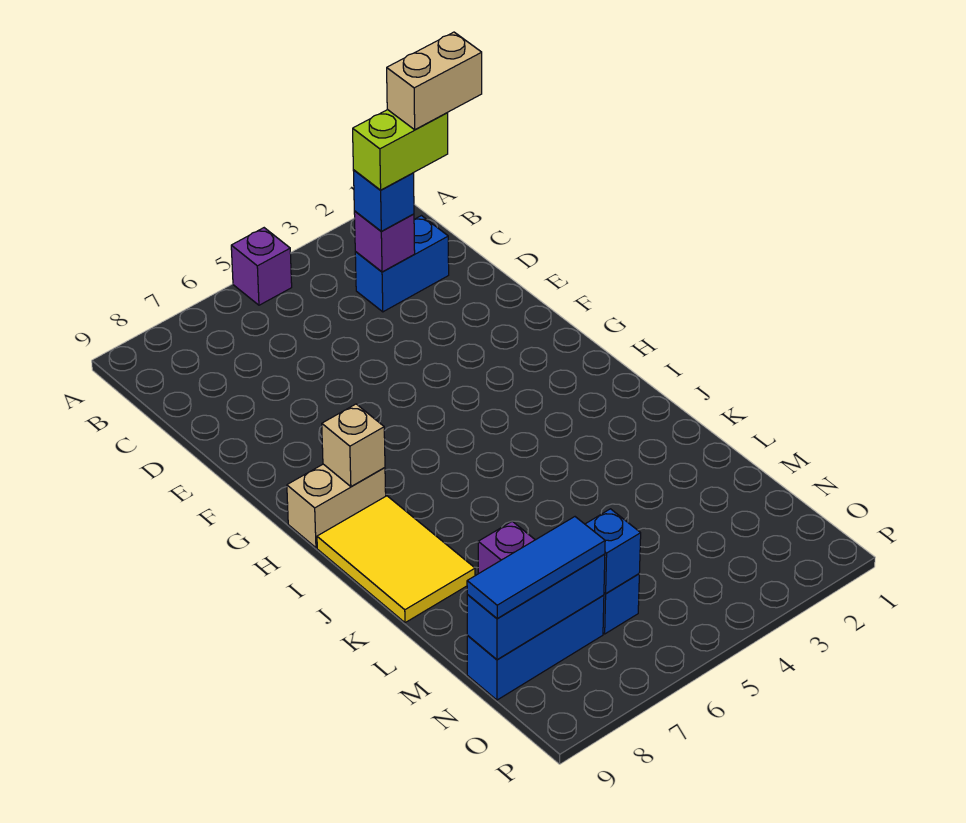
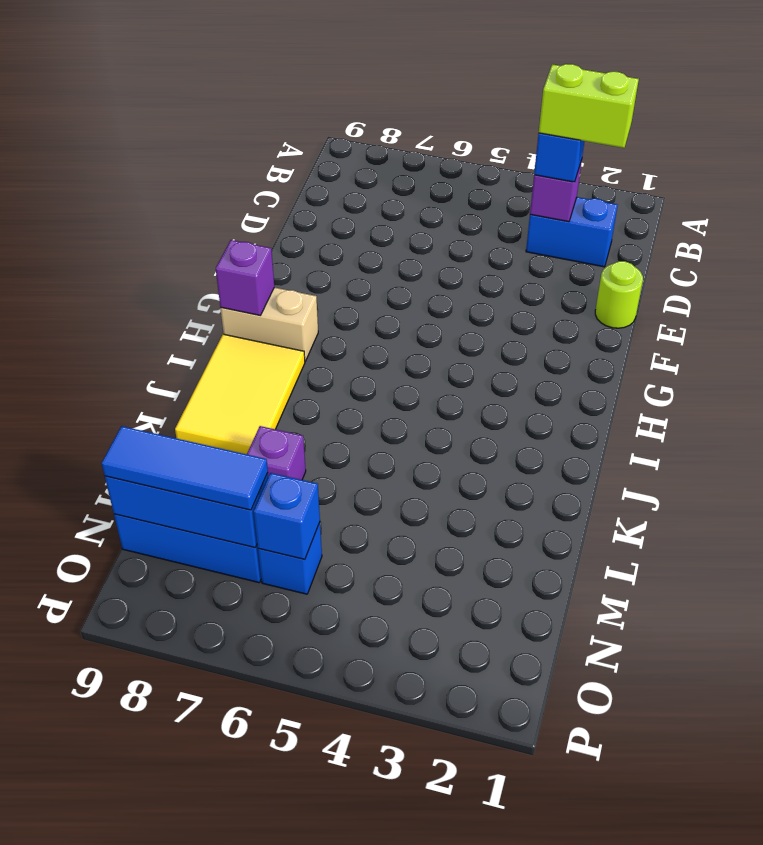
purple brick A5 level 1 -> purple brick H9 level 2
tan brick C1:C2 level 5 -> none
none -> lime round brick E1 level 1
tan brick H8 level 2 -> none

